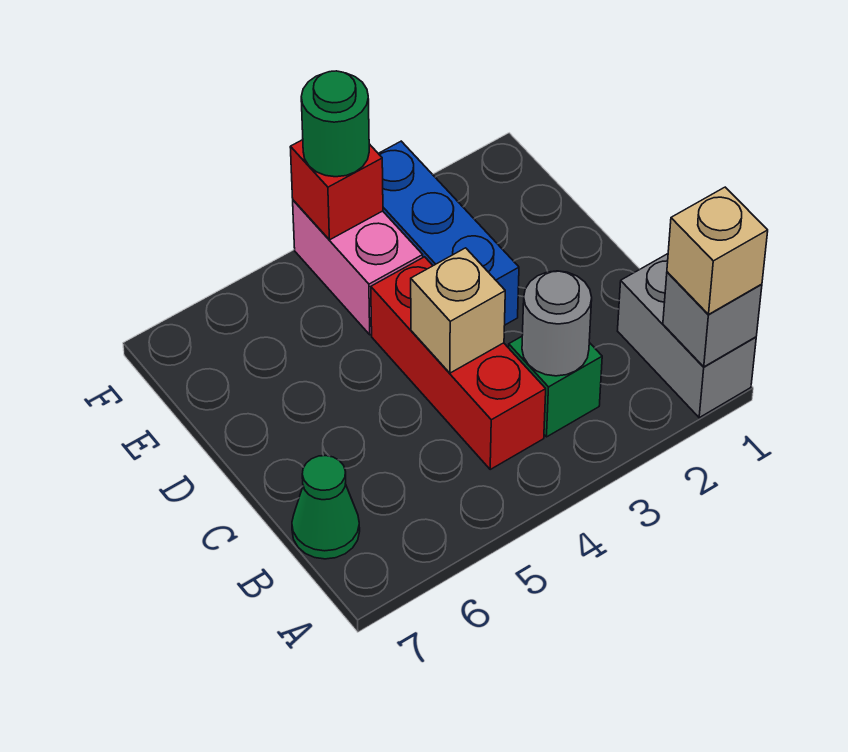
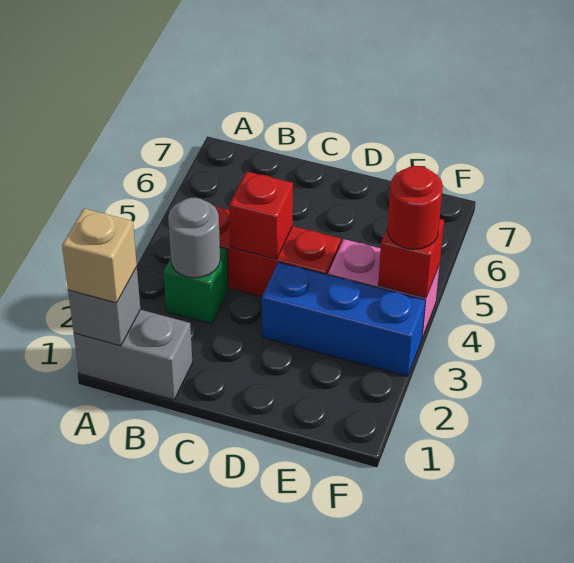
green cone B7 level 1 -> none
tan brick C4 level 2 -> red brick C4 level 2
green round brick F4 level 3 -> red round brick F4 level 3

